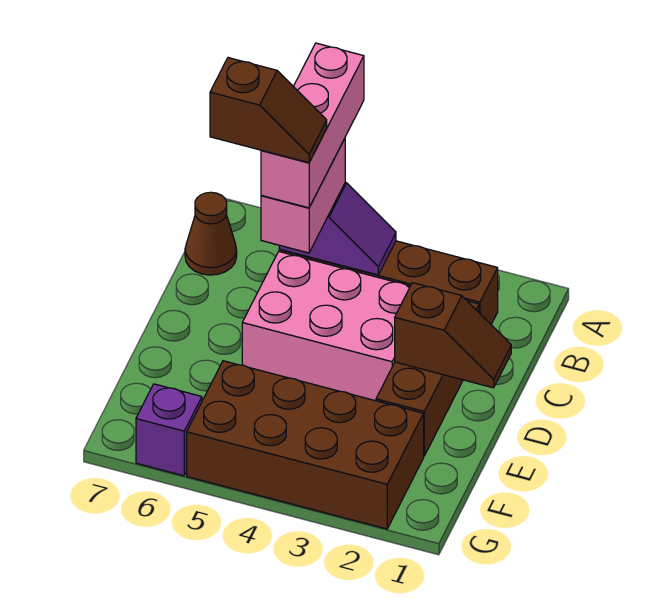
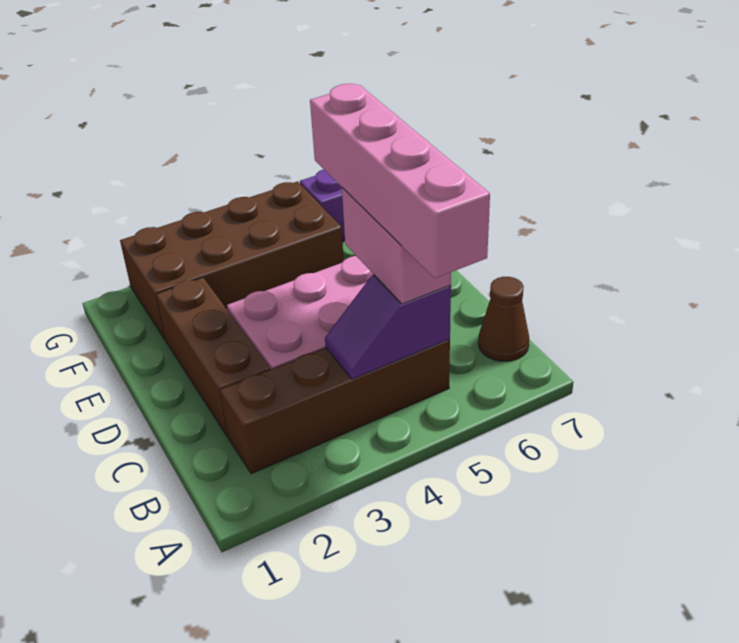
pink brick A5:C5 level 4 -> pink brick A5:D5 level 4
brown slope C5:C6 level 5 top 6 -> none
brown slope D1:D2 level 2 top 2 -> none

